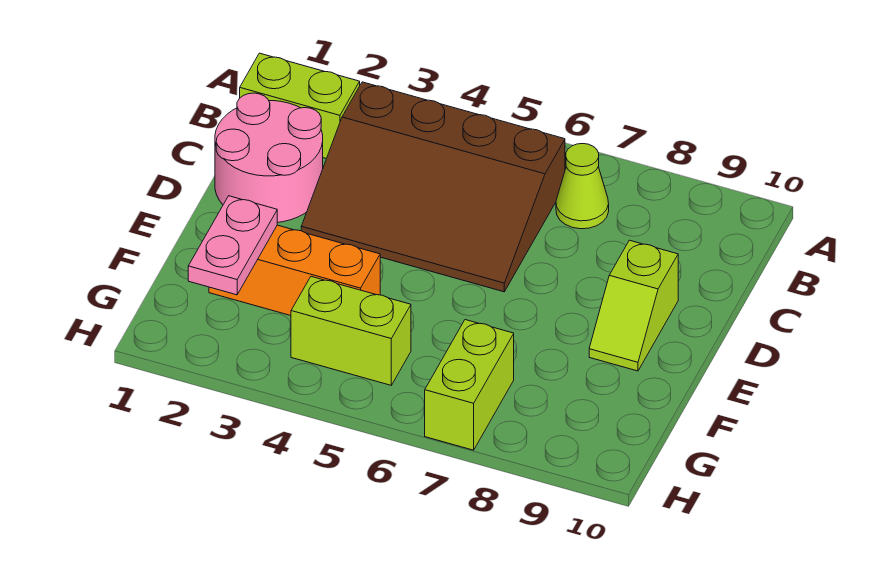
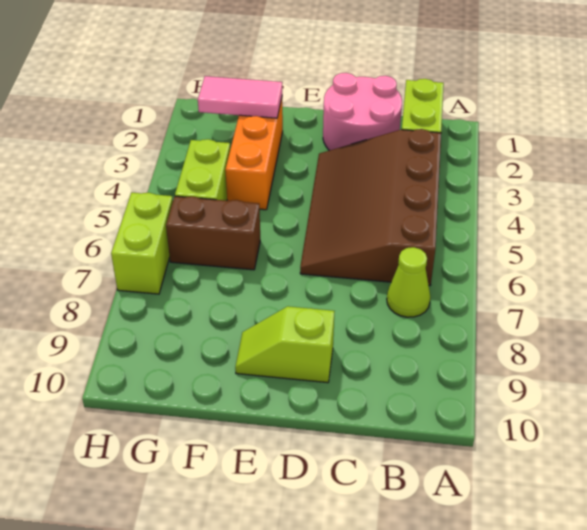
pink plate F2:G2 level 2 -> pink tile F2:G2 level 2
none -> brown brick F6:G6 level 1
lime brick G7:H7 level 1 -> lime brick H6:H7 level 1

